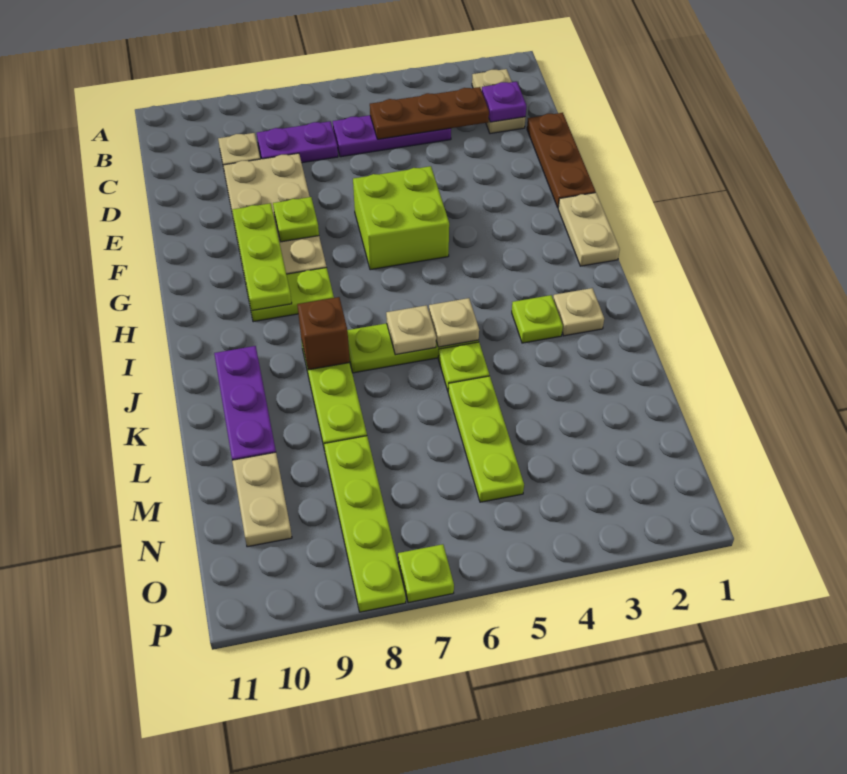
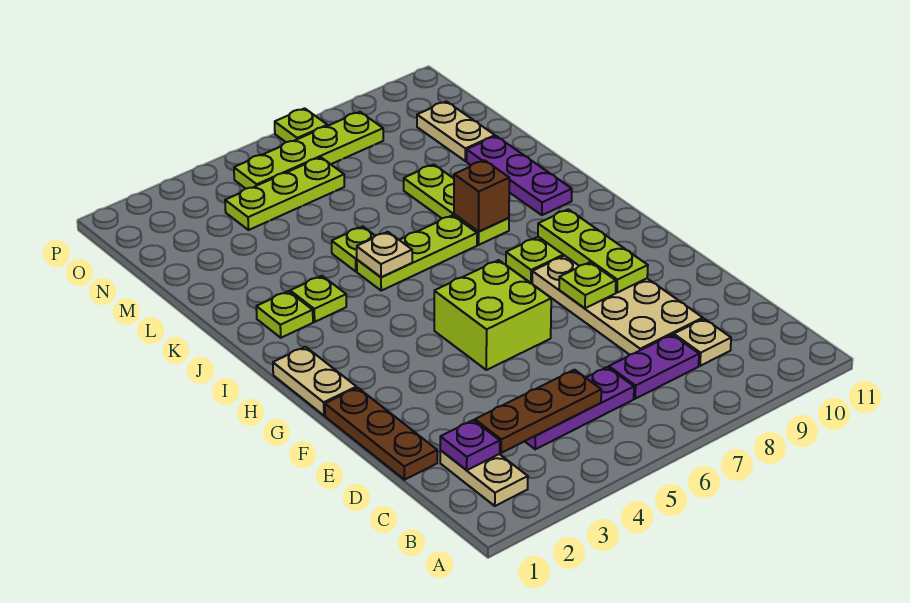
tan plate J2 level 1 -> lime plate J2 level 1
tan plate J6 level 2 -> none
lime plate L5:N5 level 1 -> lime plate N4:N6 level 1
lime plate M8:P8 level 1 -> lime plate O5:O8 level 1

